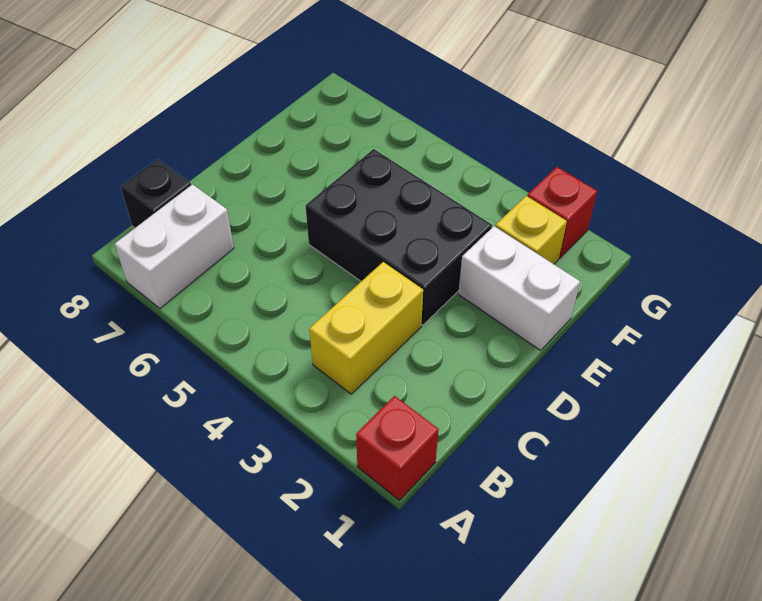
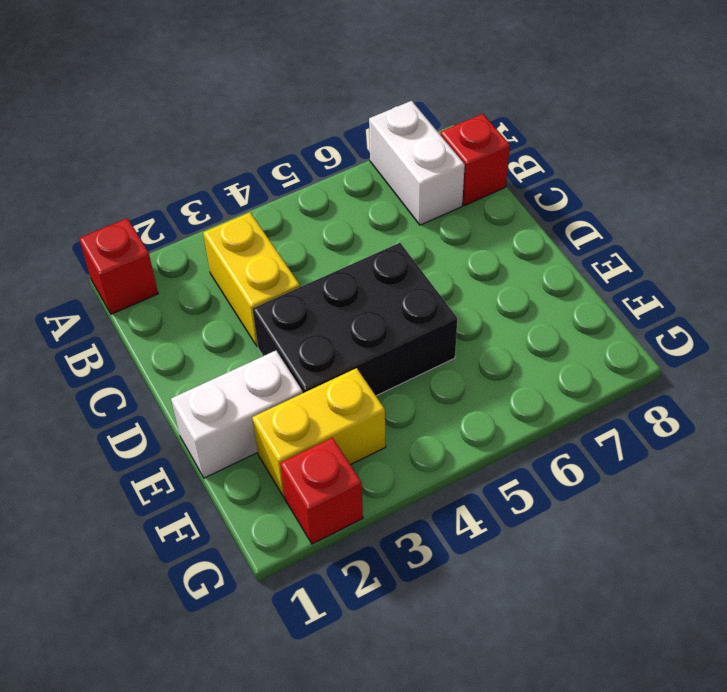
black brick B8 level 1 -> red brick B8 level 1
yellow brick F2 level 1 -> yellow brick F2:F3 level 1

